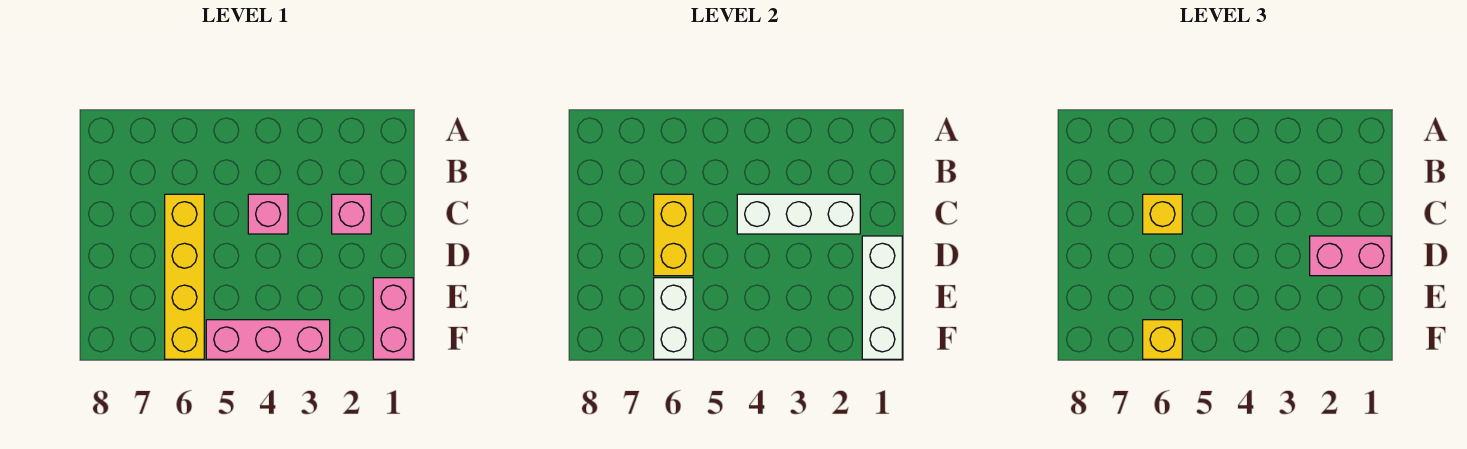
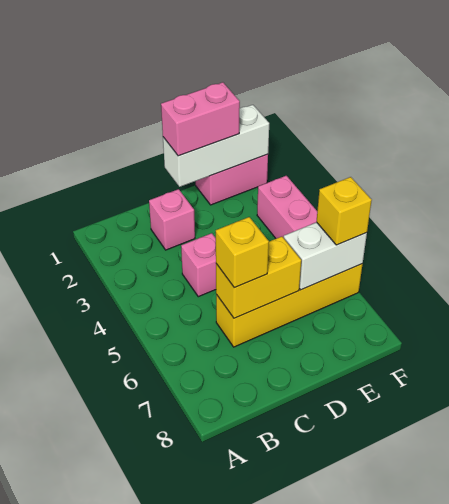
white brick C2:C4 level 2 -> none
pink brick D1:D2 level 3 -> pink brick D1:E1 level 3

